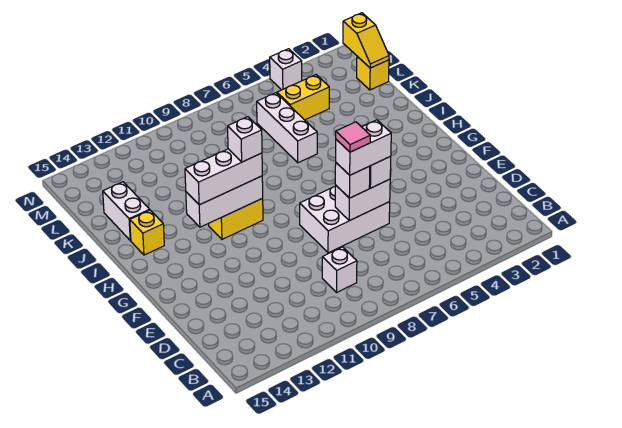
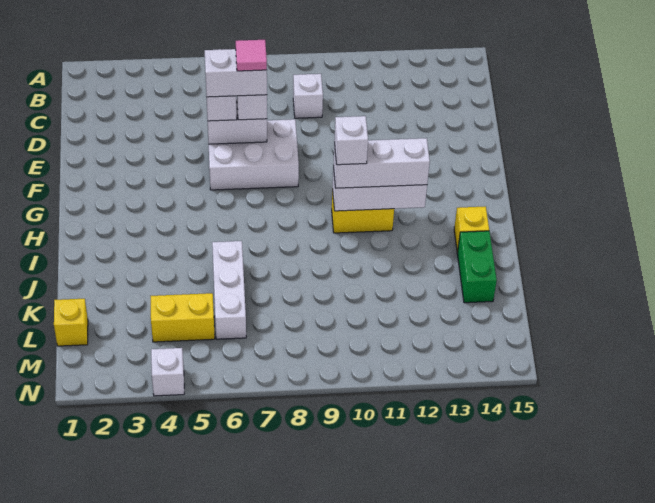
white brick J14:K14 level 1 -> green brick J14:K14 level 1
yellow slope L1:M1 level 2 top M -> none

